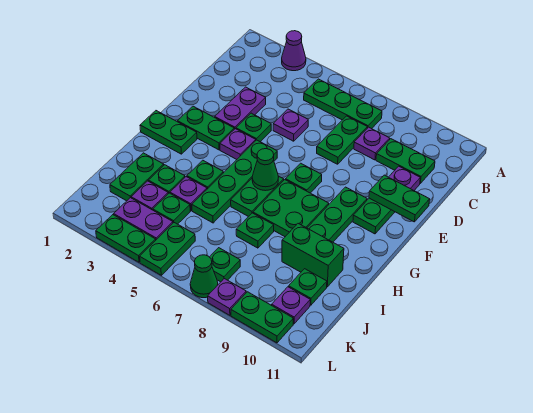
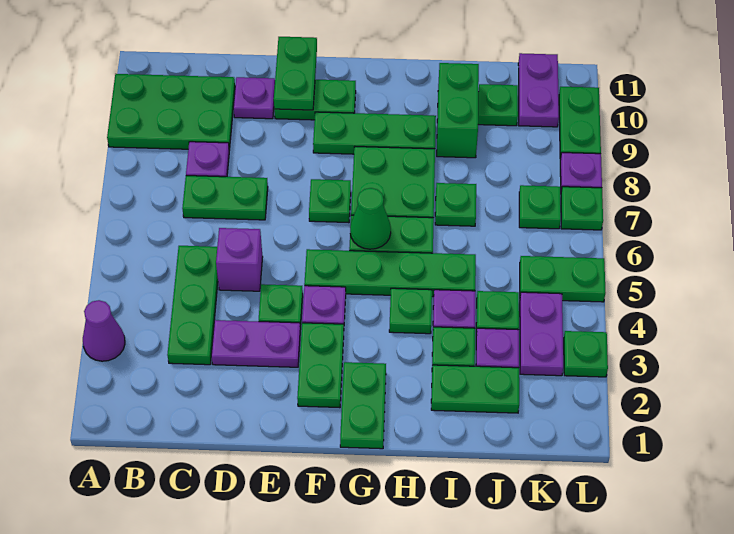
green plate B5:B7 level 1 -> green plate C3:C5 level 1
green plate C9:C10 level 1 -> green plate A9:C10 level 1
purple plate D5 level 1 -> purple brick D5 level 1
purple plate K10 level 1 -> purple plate K10:K11 level 1
green plate L3:L4 level 1 -> green plate L3 level 1
green cone L7 level 1 -> green plate L7 level 1

